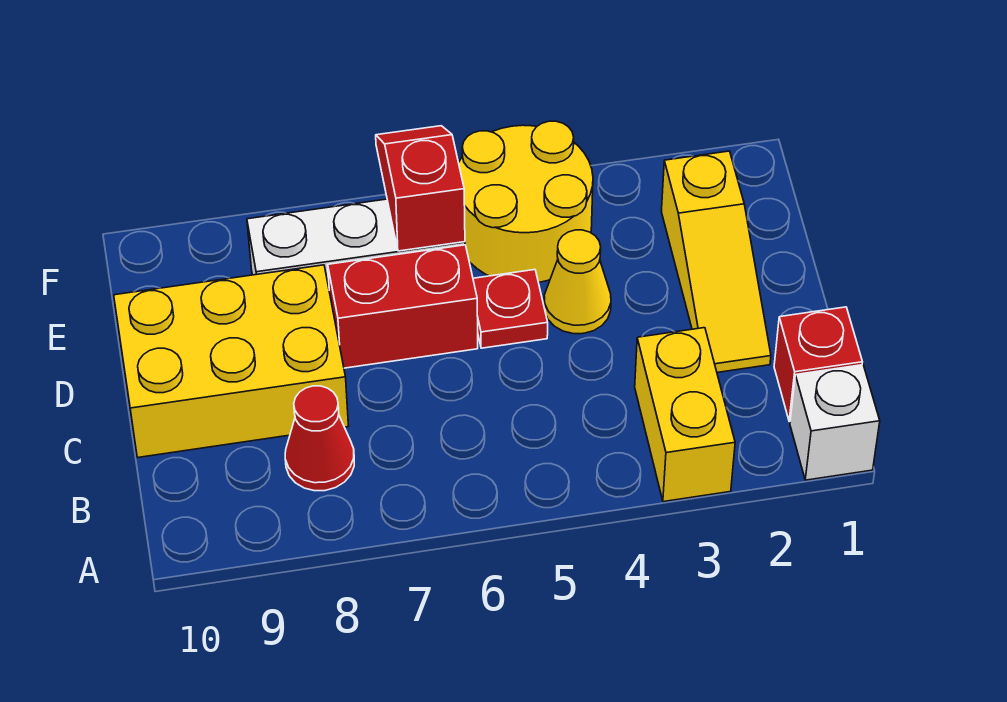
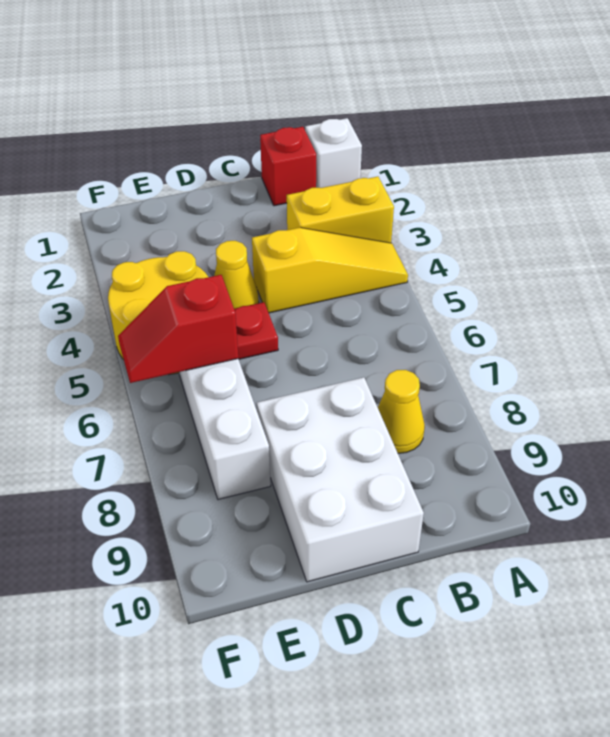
red cone B8 level 1 -> yellow cone B8 level 1
yellow slope C2:E2 level 1 top E -> yellow slope A4:C4 level 1 top C
yellow brick C8:D10 level 1 -> white brick C8:D10 level 1
red brick D6:D7 level 1 -> none

